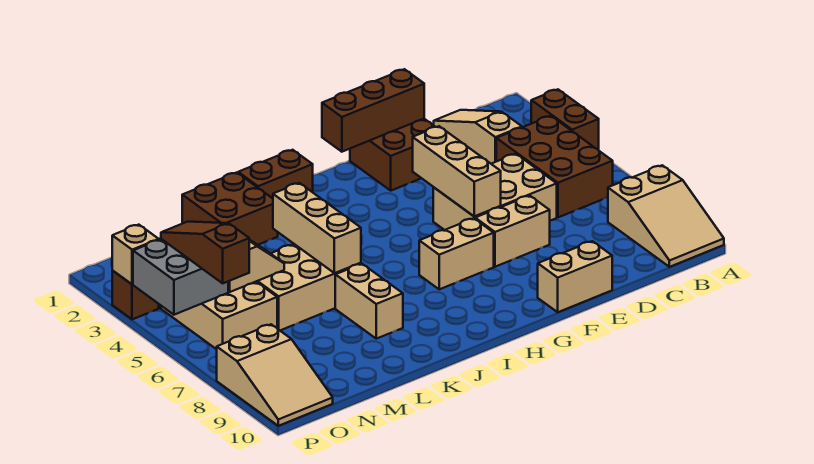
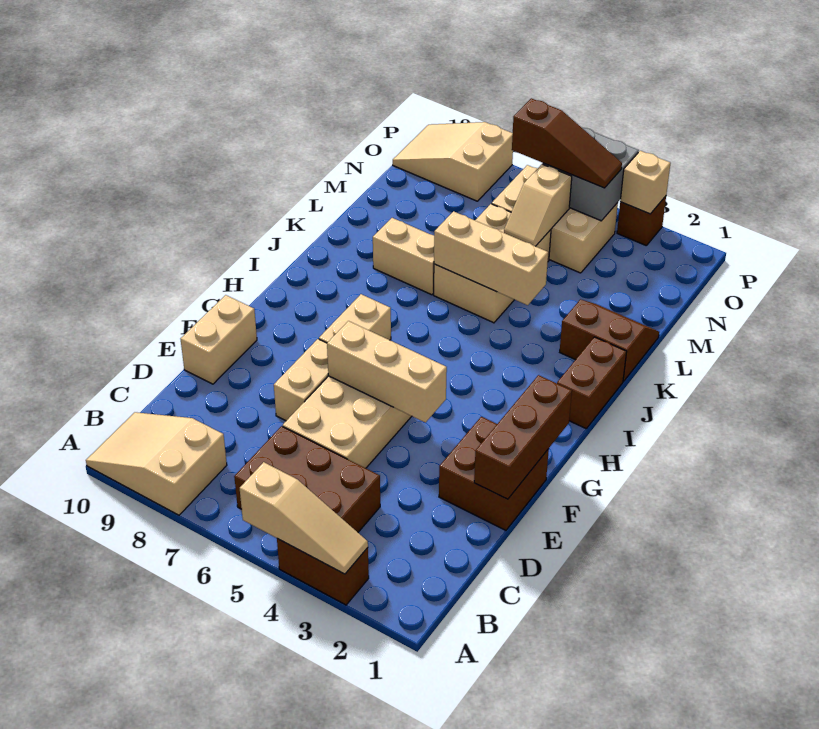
tan slope C1:C3 level 1 top 3 -> tan slope A3:A5 level 2 top 5
brown brick K1:L2 level 1 -> brown slope K1:L2 level 1 top K

